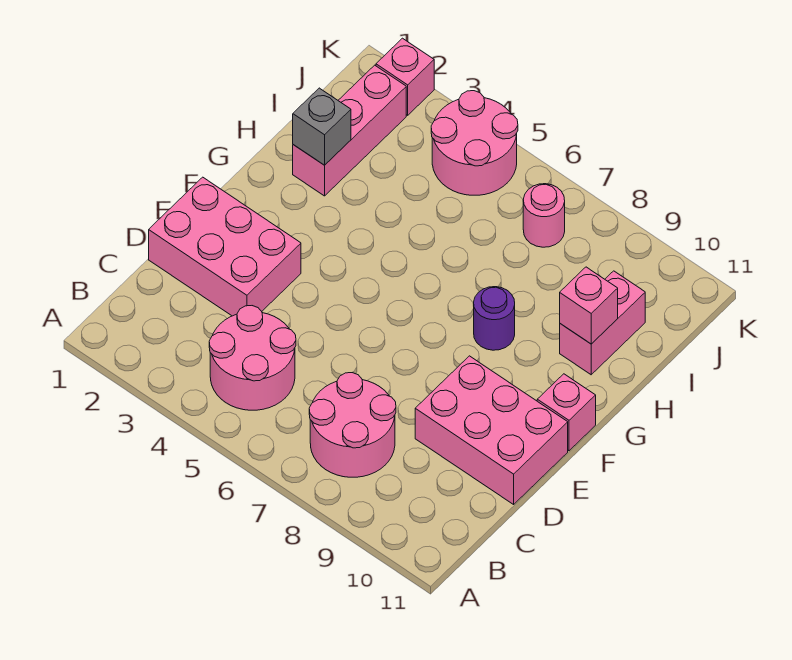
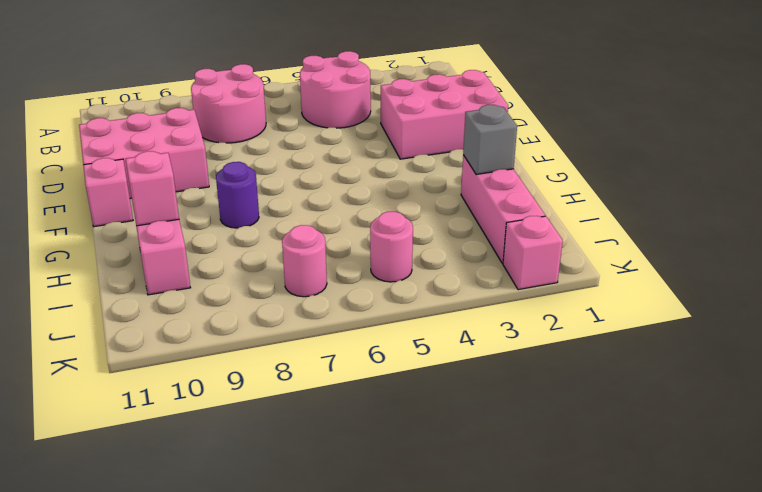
pink round brick J4:K5 level 1 -> pink round brick J5 level 1

